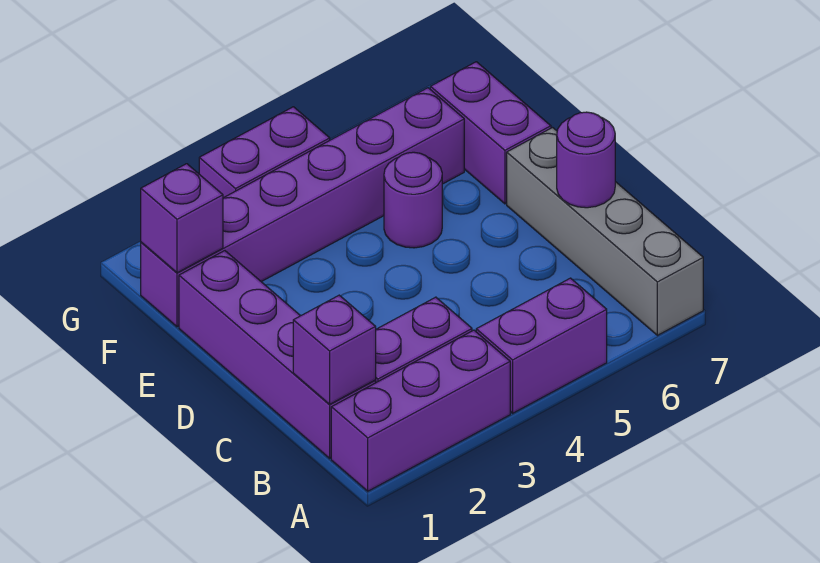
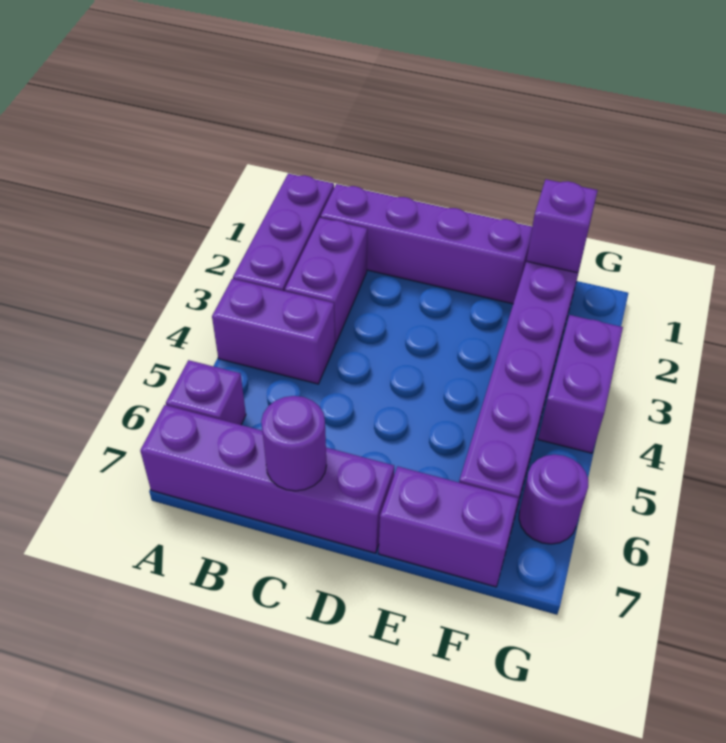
purple brick A4:A5 level 1 -> purple brick A4:B4 level 1
grey brick A7:D7 level 1 -> purple brick A7:D7 level 1
purple brick B1 level 2 -> purple brick A6 level 1
purple round brick E5 level 1 -> purple round brick G6 level 1

